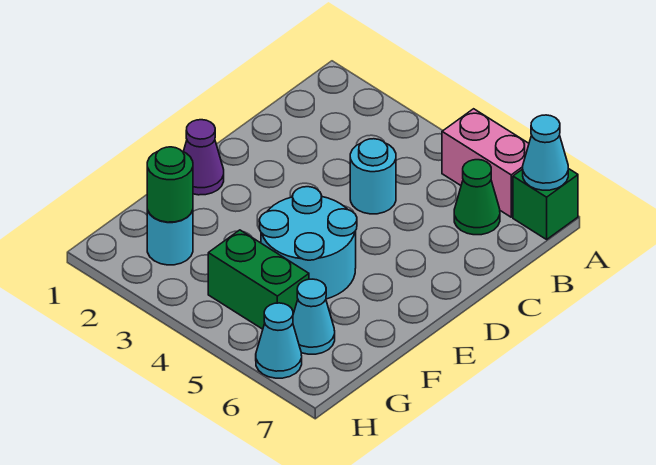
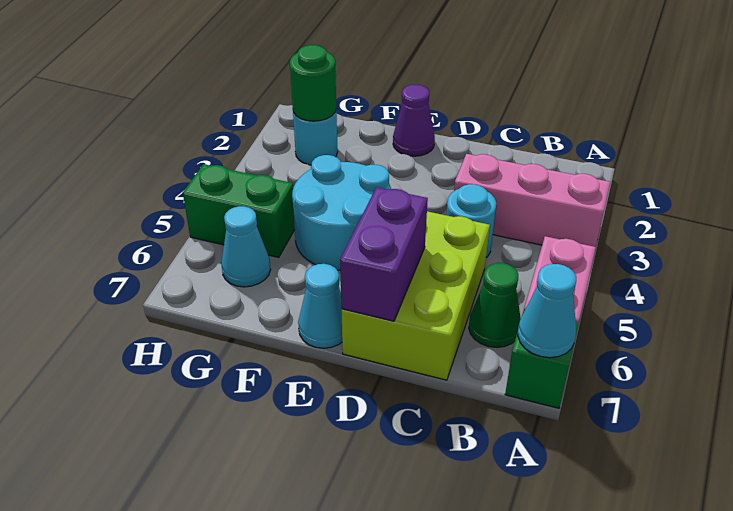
none -> pink brick A3:C3 level 1
none -> lime brick C5:D7 level 1
none -> purple brick D6:D7 level 2
green brick G4:G5 level 1 -> green brick G5:H5 level 1
cyan cone H6 level 1 -> cyan cone E7 level 1

